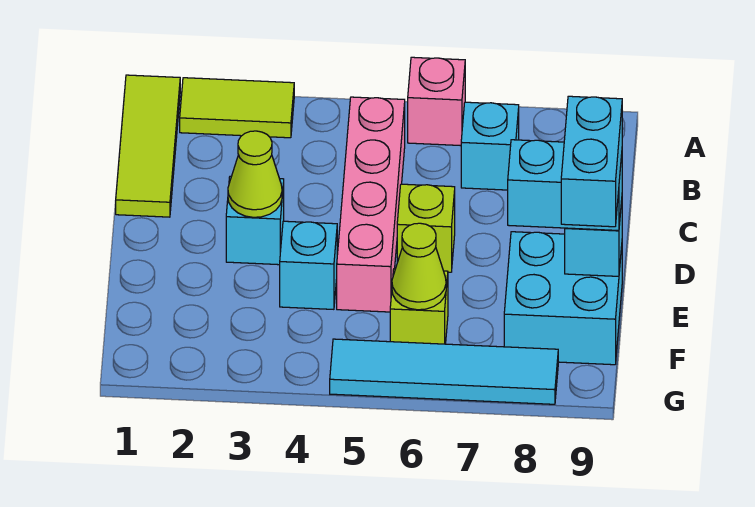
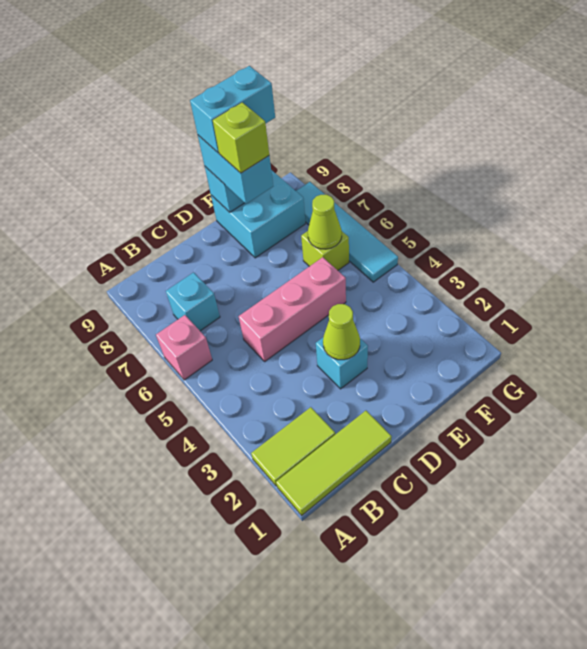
lime tile A2:A3 level 1 -> lime tile A2:B2 level 1
pink brick B5:E5 level 1 -> pink brick C5:E5 level 1
lime brick D6 level 1 -> lime brick E8 level 4
cyan brick E4 level 1 -> none

